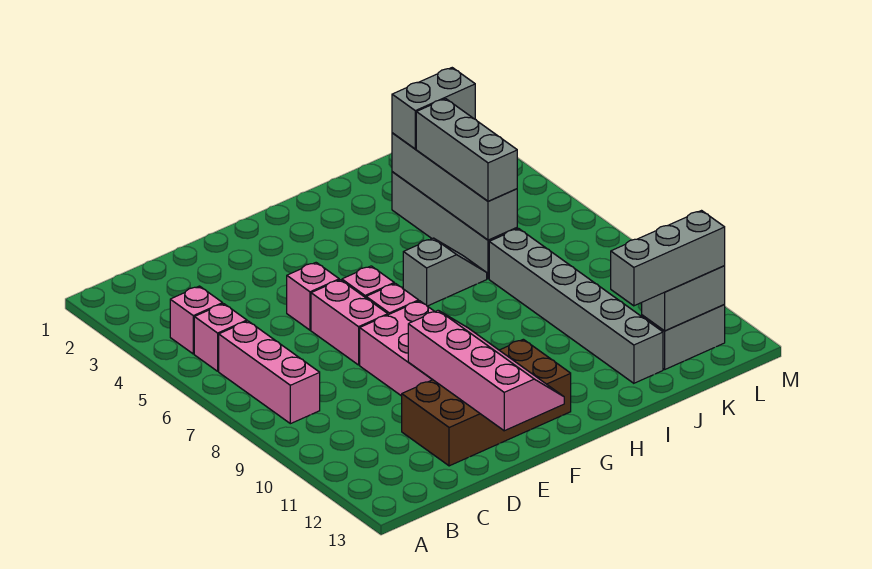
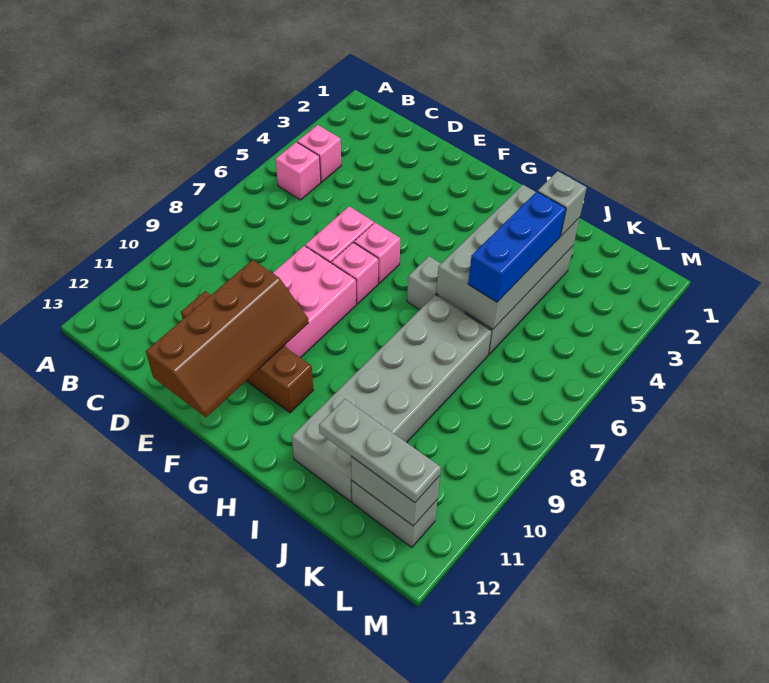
pink brick B6:B8 level 1 -> none
brown brick D11:G12 level 1 -> brown brick D11:G11 level 1
pink brick E5 level 1 -> none
pink slope E10:F13 level 2 top E -> brown slope E10:F13 level 2 top E
grey brick J3:J6 level 2 -> grey brick I3:J6 level 2
grey brick J3:K3 level 3 -> grey brick J3 level 3
grey brick J4:J6 level 3 -> blue brick J4:J6 level 3
grey brick J7:J12 level 1 -> grey brick I7:J12 level 1
grey brick J12:L12 level 3 -> grey plate J12:L12 level 3

